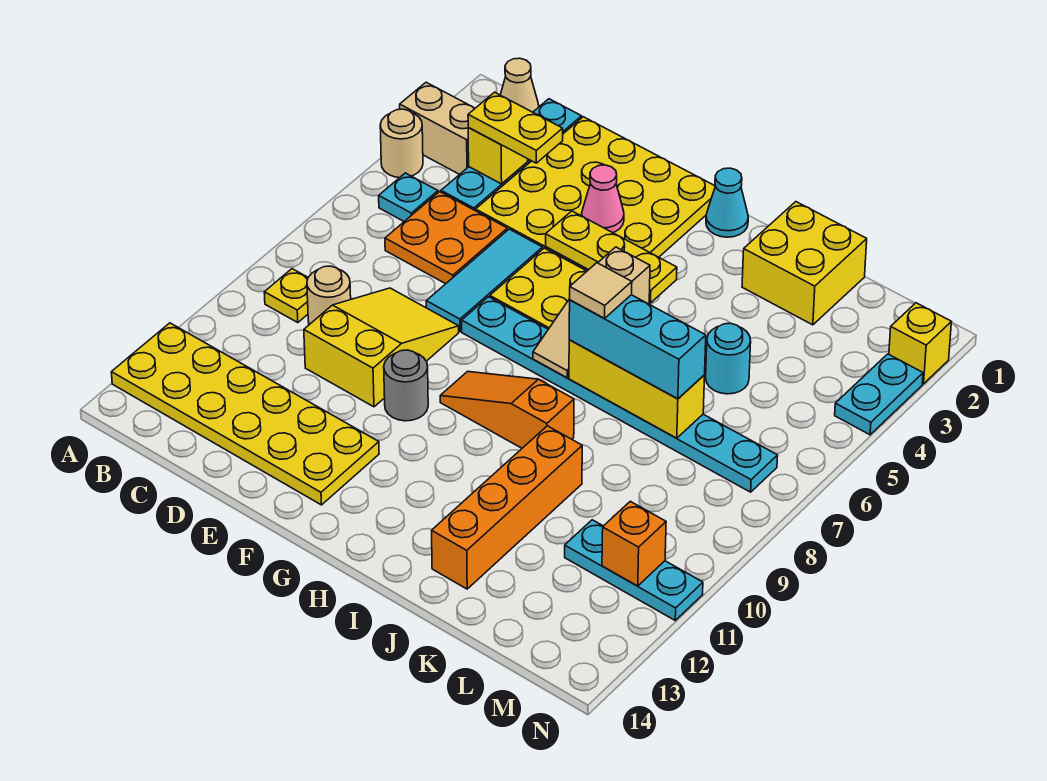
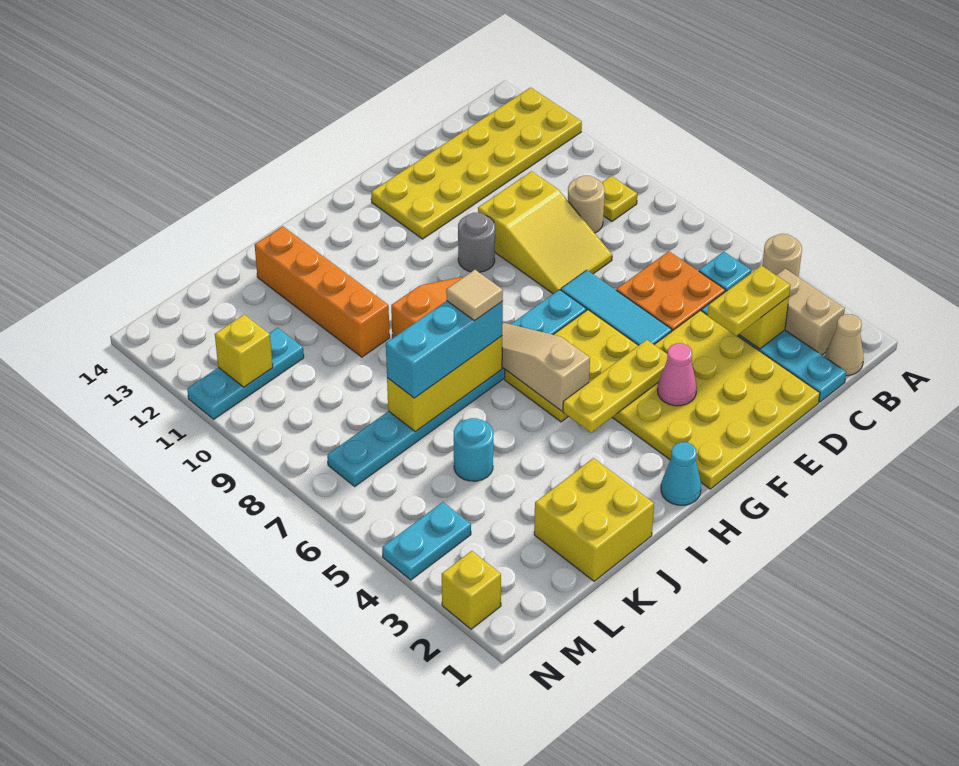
tan brick A3:B3 level 1 -> tan brick B2:B3 level 1
orange brick M11 level 2 -> yellow brick M11 level 2
cyan plate N3:N4 level 1 -> cyan plate M4:N4 level 1

